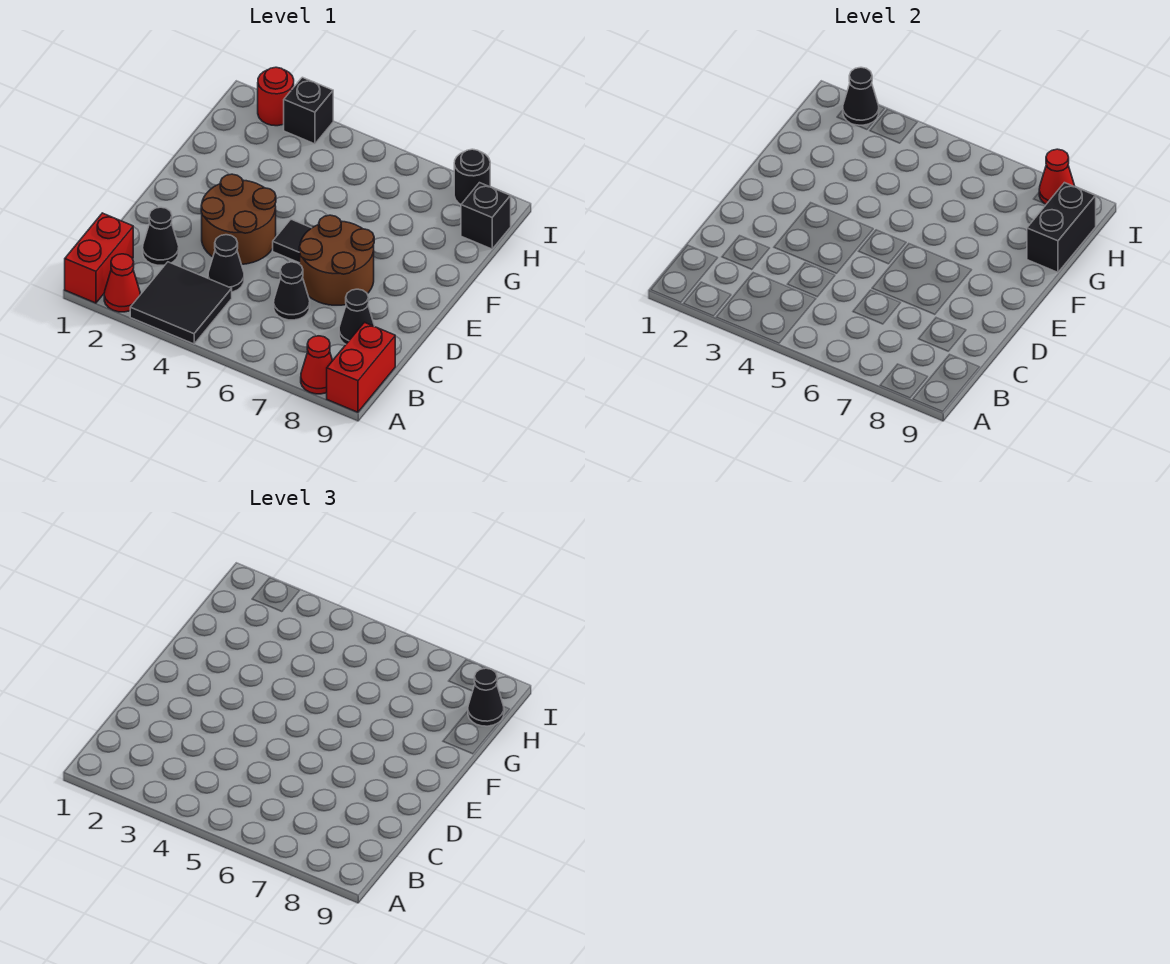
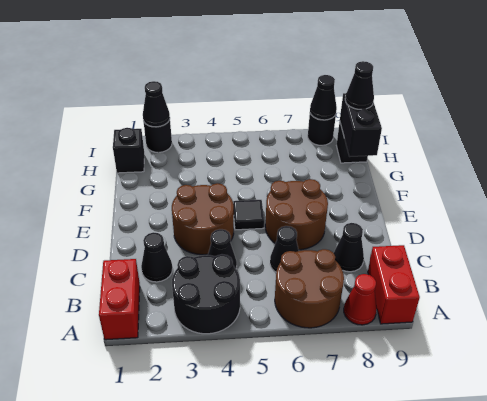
red cone A2 level 1 -> none
black tile A3:B4 level 1 -> black round brick A3:B4 level 1
none -> brown round brick A6:B7 level 1
red round brick I2 level 1 -> black round brick I2 level 1
black brick I3 level 1 -> black brick H1 level 1
red cone I8 level 2 -> black cone I8 level 2

